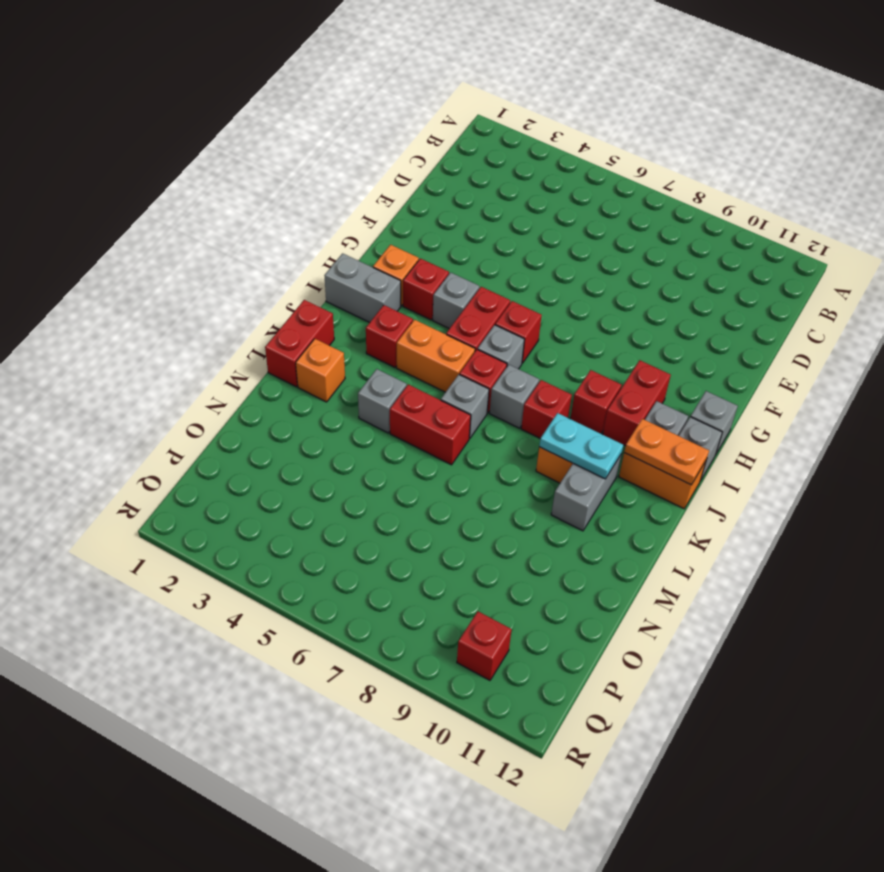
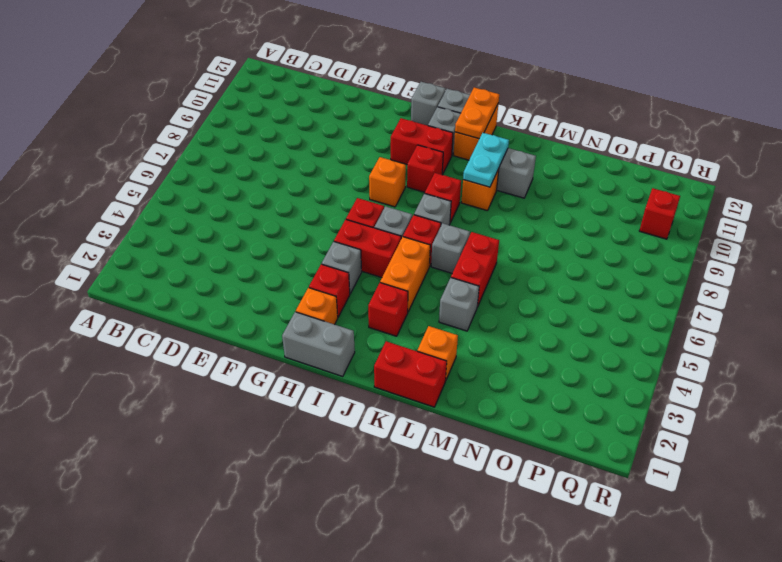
none -> orange brick H8 level 1
grey brick I1:I2 level 1 -> grey brick H1:I1 level 1

